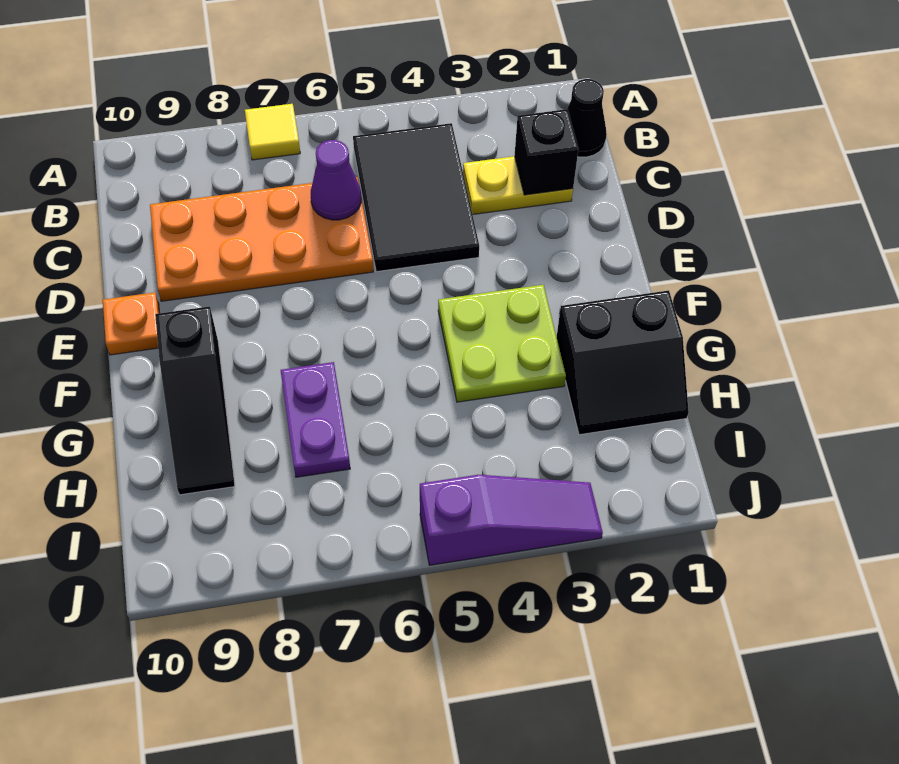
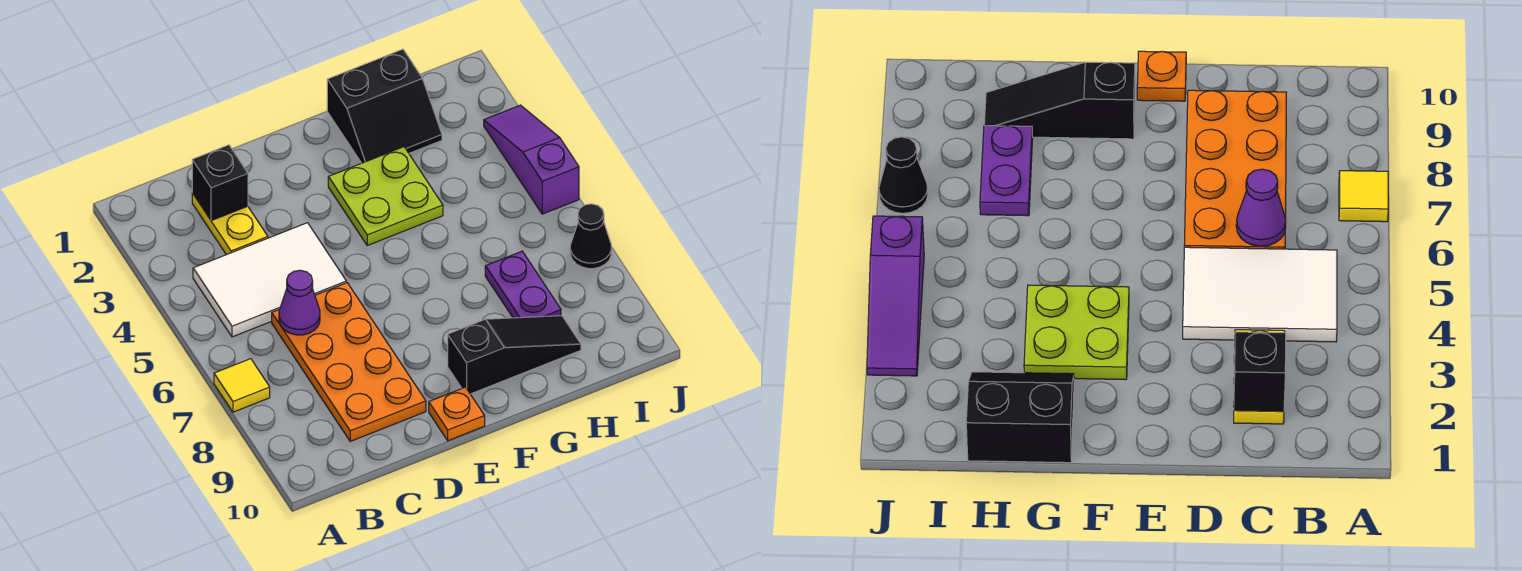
black cone B1 level 1 -> black cone J7 level 1
black tile B4:D5 level 1 -> white tile B4:D5 level 1
black slope G1:H2 level 1 top G -> black slope G1:H2 level 1 top 1
purple plate G7:H7 level 1 -> purple plate H7:H8 level 1

